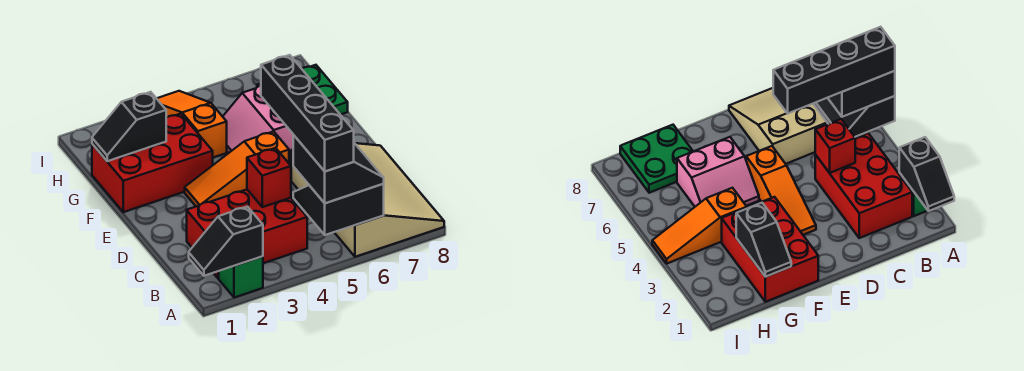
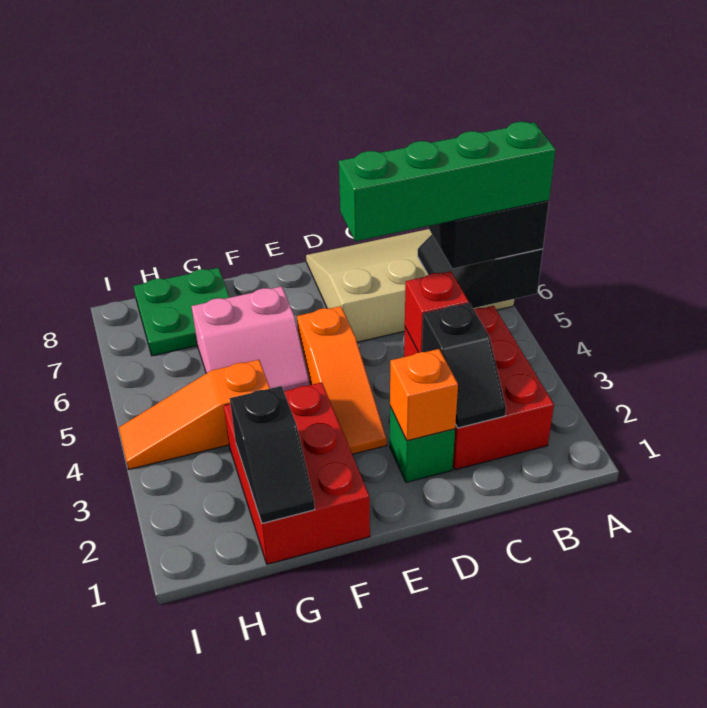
black slope A1:A2 level 2 top 2 -> black slope C2:C3 level 2 top 3
green brick A2 level 1 -> green brick D2 level 1
black brick A5:D5 level 4 -> green brick A5:D5 level 4
none -> orange brick D2 level 2

